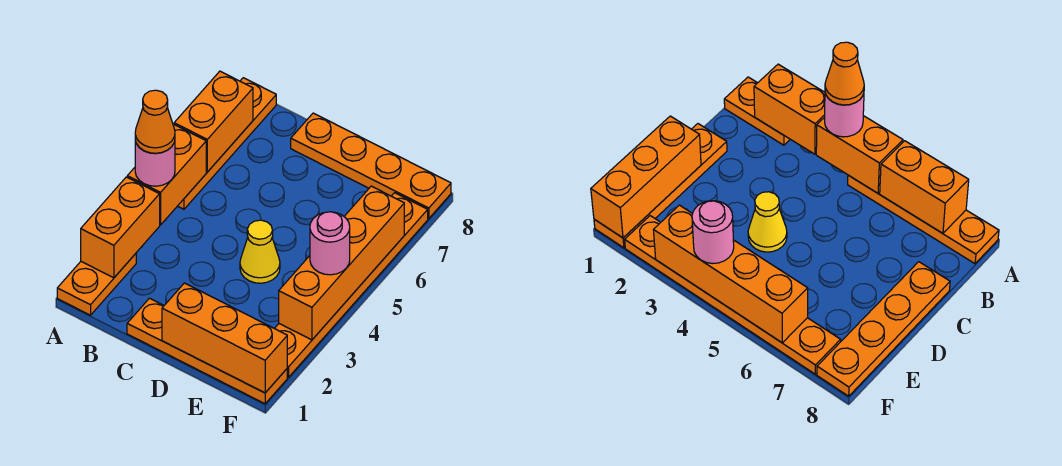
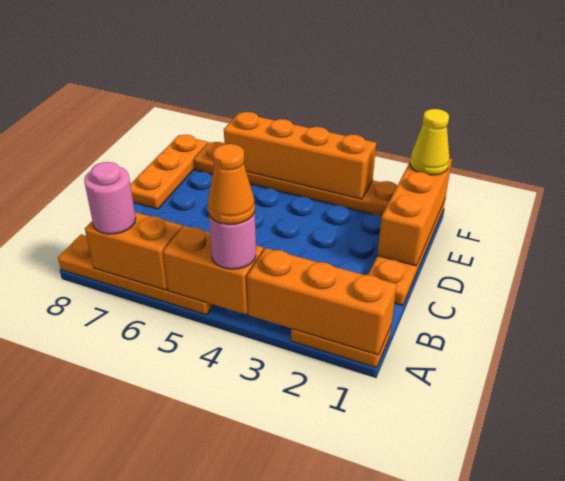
orange brick A2:A3 level 2 -> orange brick A1:A3 level 2
orange plate C8:F8 level 1 -> orange plate D8:F8 level 1
yellow cone D4 level 1 -> yellow cone F1 level 3
pink round brick F4 level 3 -> pink round brick A7 level 3

